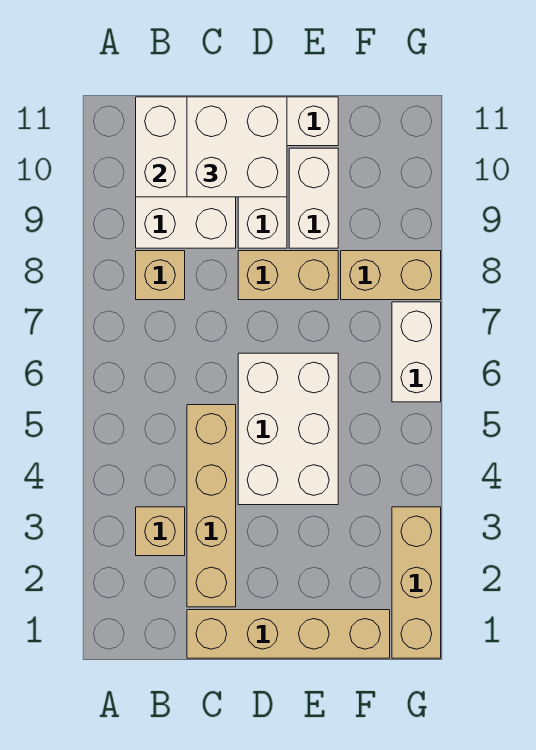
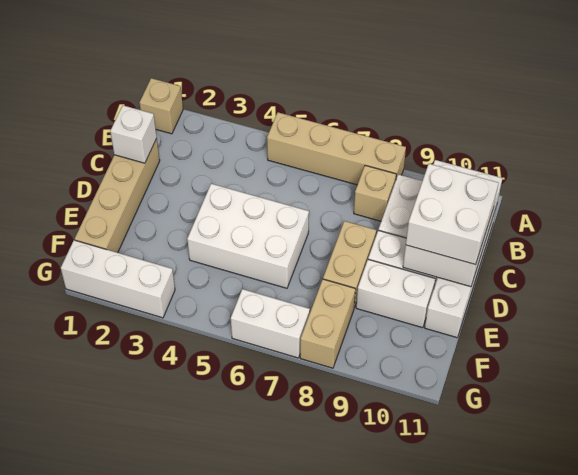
tan brick B3 level 1 -> tan brick A1 level 1
none -> white brick C1 level 2
tan brick C2:C5 level 1 -> tan brick A5:A8 level 1
tan brick G1:G3 level 1 -> white brick G1:G3 level 1

